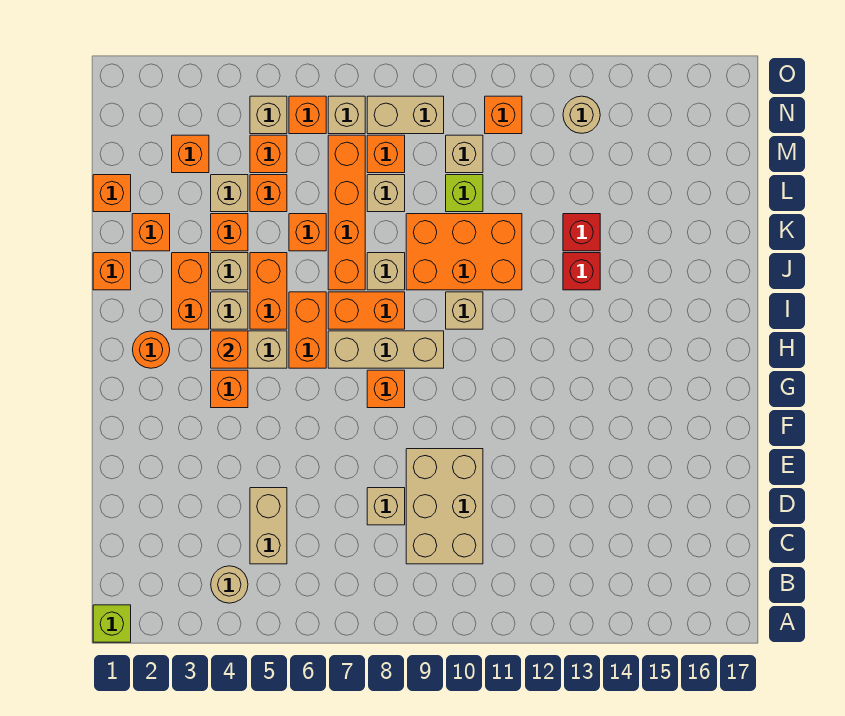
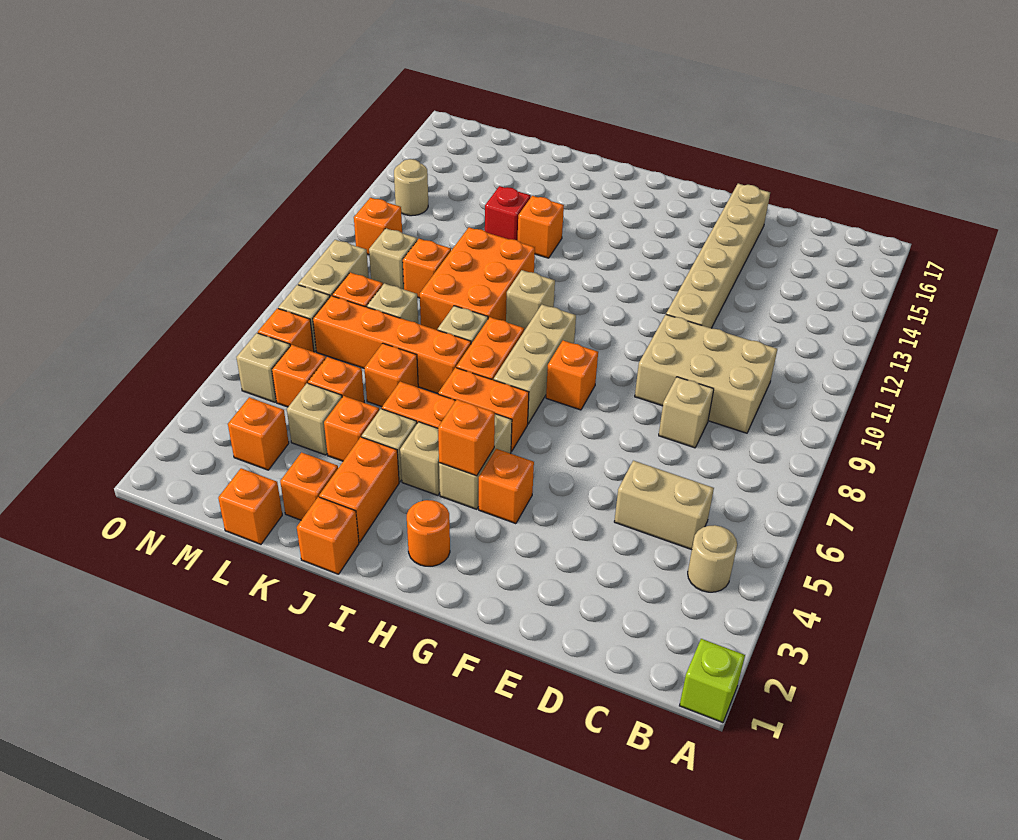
none -> tan brick E11:E16 level 1
orange brick I3:J3 level 1 -> orange brick J2:J3 level 1
red brick J13 level 1 -> orange brick J13 level 1
lime brick L10 level 1 -> orange brick L10 level 1

